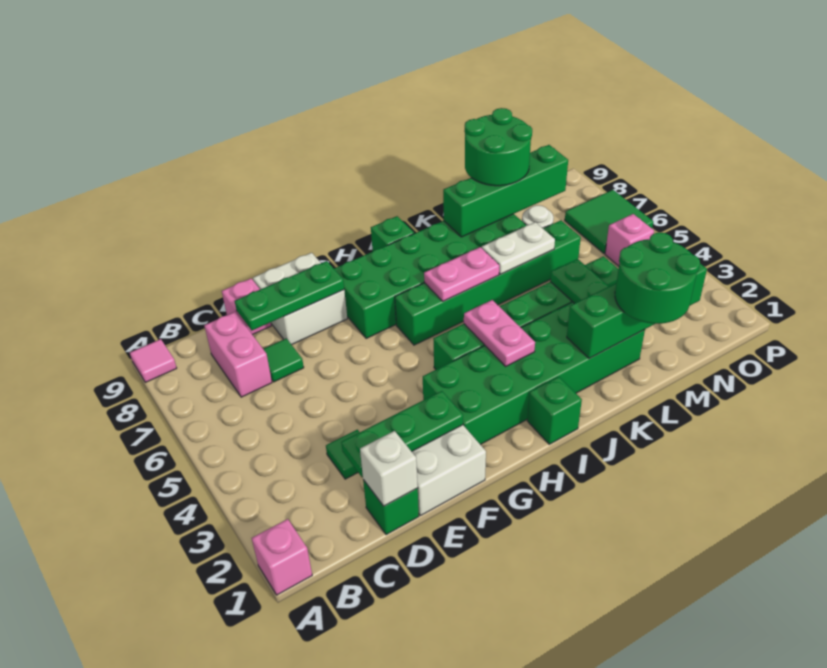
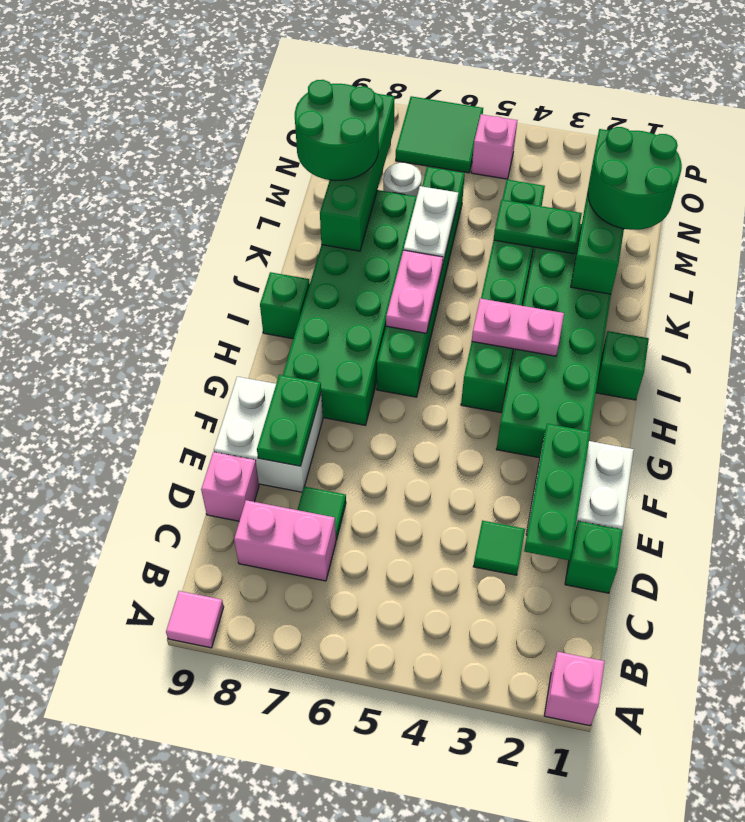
white brick D1 level 2 -> none
green plate D8:F8 level 2 -> green plate E8:F8 level 2

